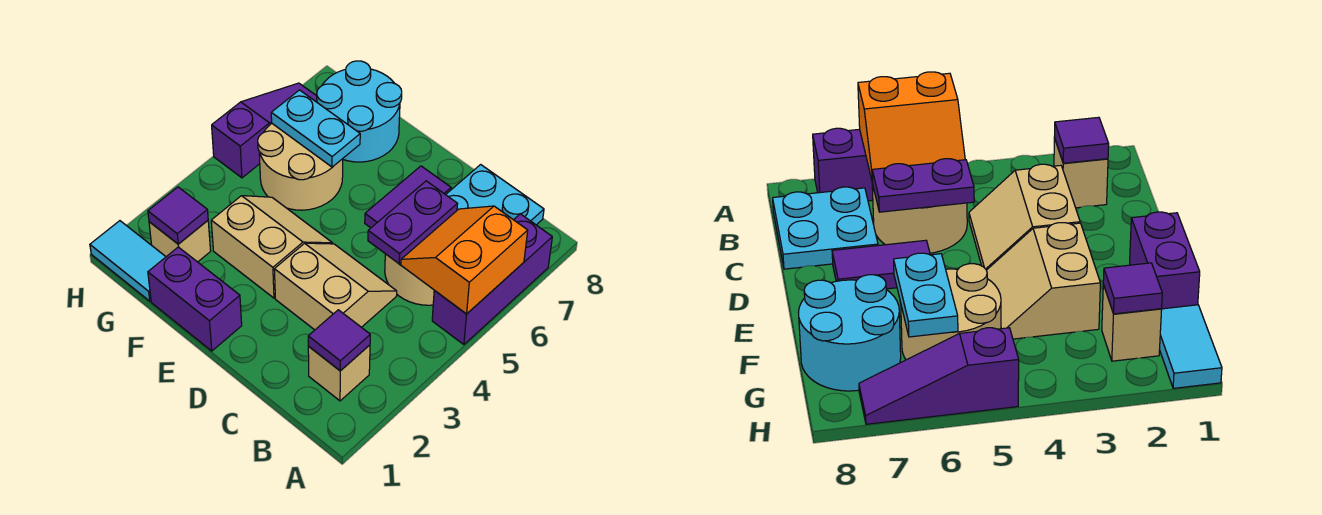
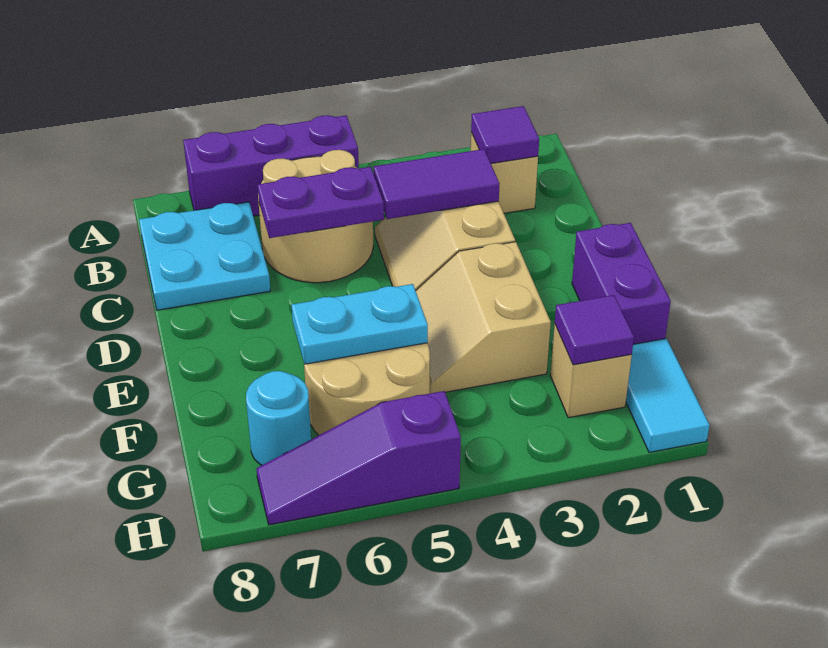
orange slope A5:B6 level 2 top A -> none
purple tile D6:D7 level 1 -> purple tile C3:C4 level 2
cyan plate F6:G6 level 2 -> cyan plate F5:F6 level 2
cyan round brick F7:G8 level 1 -> cyan round brick G7 level 1

